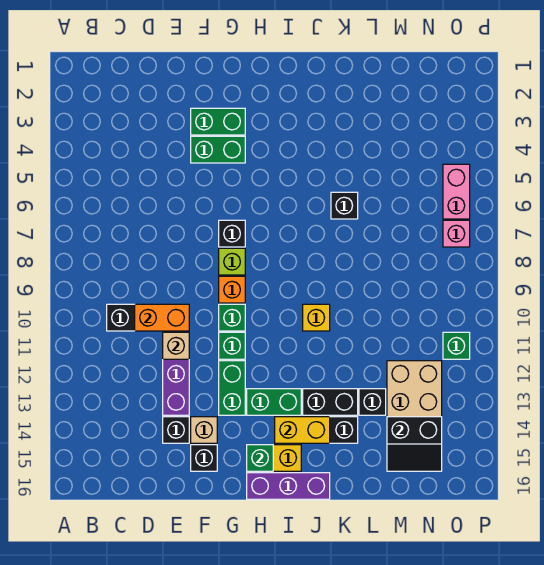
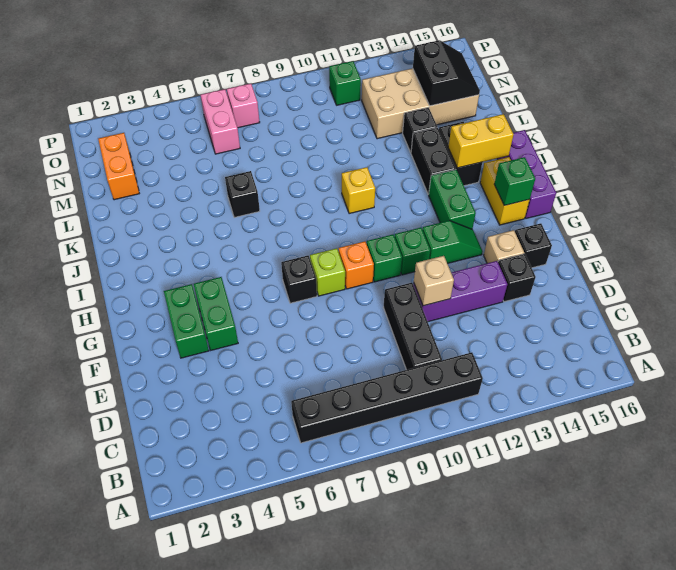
none -> black brick B6:B11 level 1
orange brick D10:E10 level 2 -> orange brick M2:N2 level 1
green brick G12:G13 level 1 -> green slope G12:G13 level 1 top 12
yellow brick I14:J14 level 2 -> yellow brick J14:J15 level 2
pink brick O5:O6 level 1 -> pink brick N6:O6 level 1

